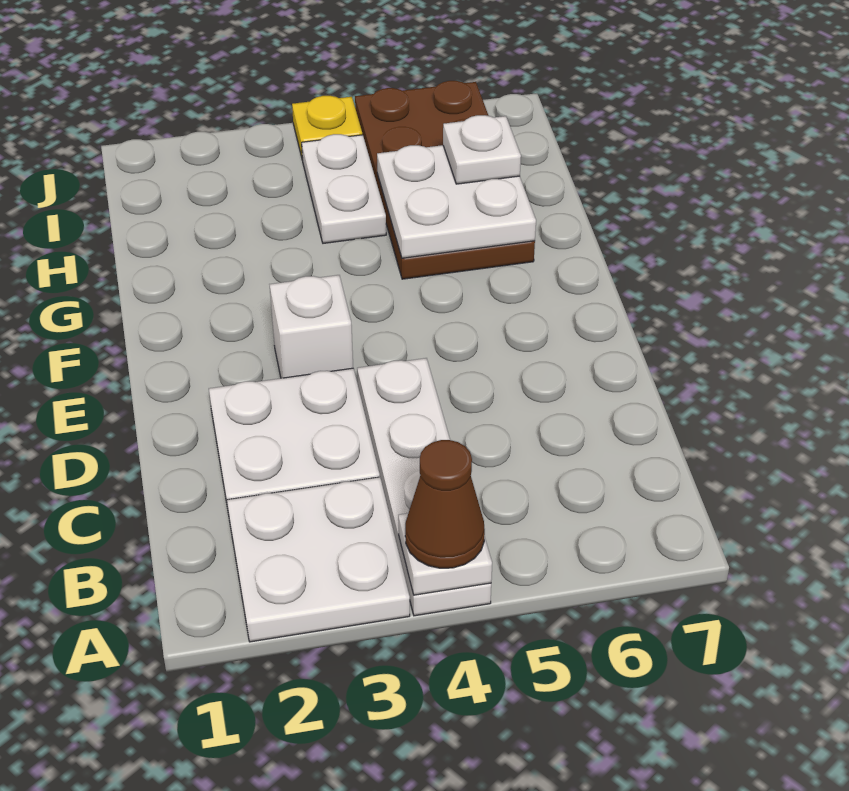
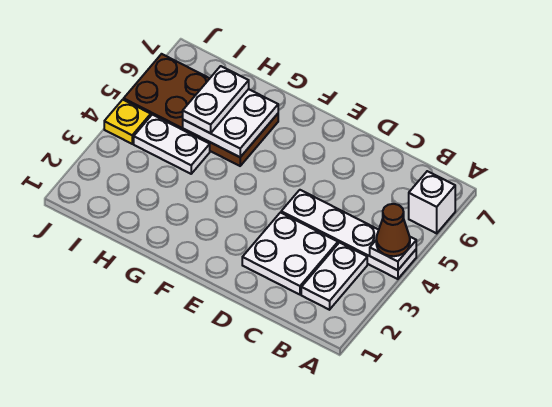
white plate A2:B3 level 1 -> white plate B2:B3 level 1
white brick E3 level 1 -> white brick A6 level 1
white plate H6 level 3 -> white plate H5:H6 level 3

